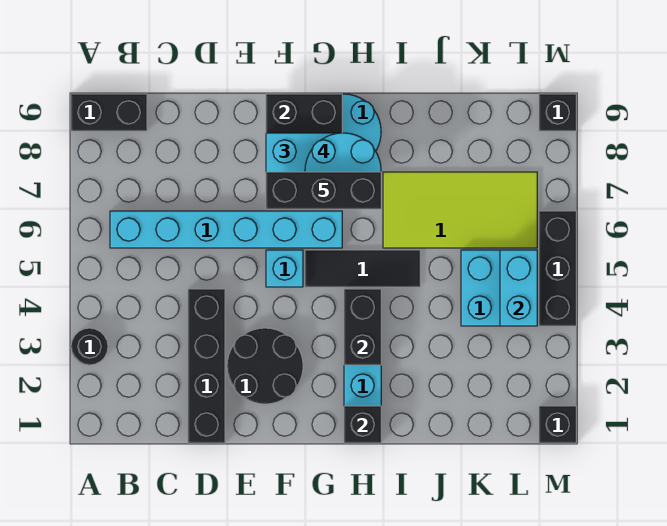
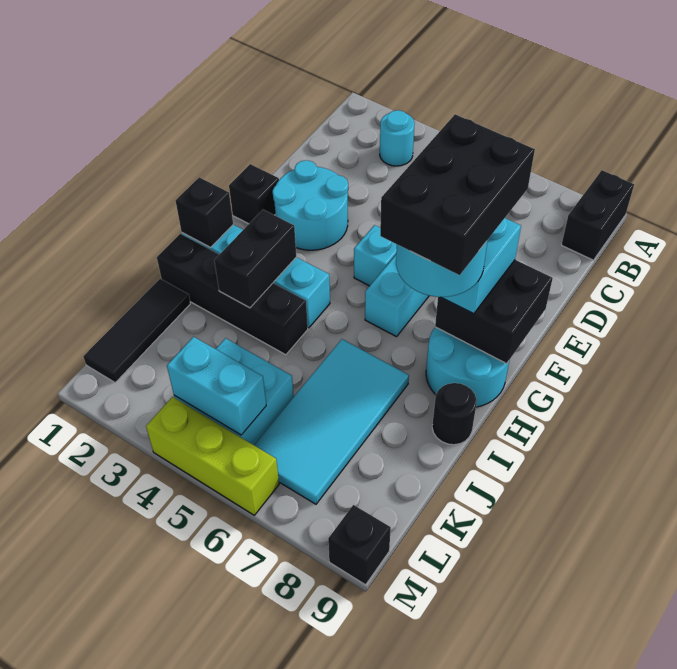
black round brick A3 level 1 -> black round brick I9 level 1
none -> cyan round brick B3 level 1
black brick D1:D4 level 1 -> black brick I1:I4 level 1
black round brick E2:F3 level 1 -> cyan round brick E2:F3 level 1
black brick F7:H7 level 5 -> black brick F7:H8 level 5
black tile G5:I5 level 1 -> black tile J1:L1 level 1
black brick H3:H4 level 2 -> black brick H3:I3 level 2
lime tile I6:L7 level 1 -> cyan tile I6:L7 level 1
black brick M1 level 1 -> black brick F1 level 1
black brick M4:M6 level 1 -> lime brick M4:M6 level 1

